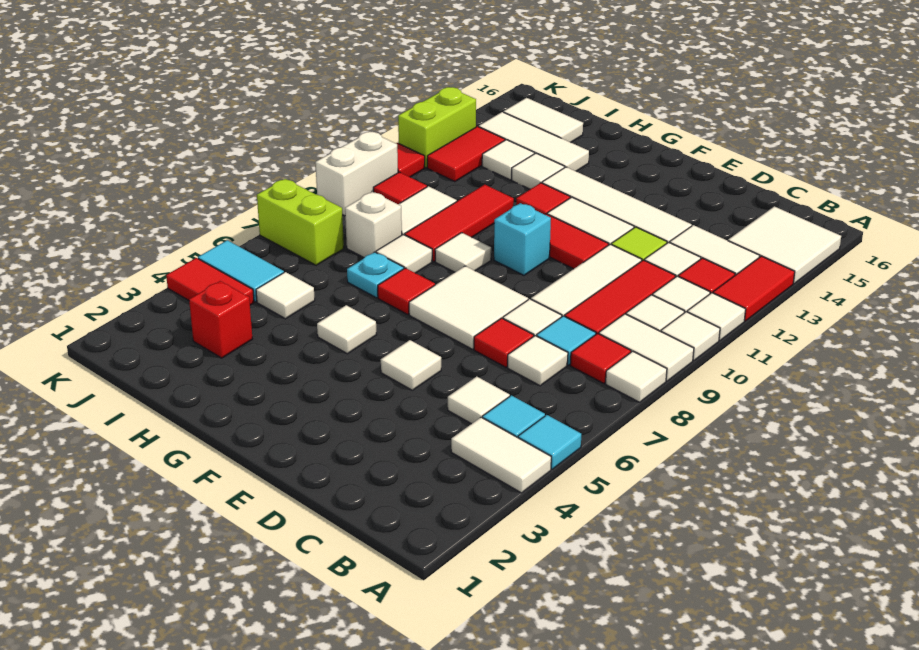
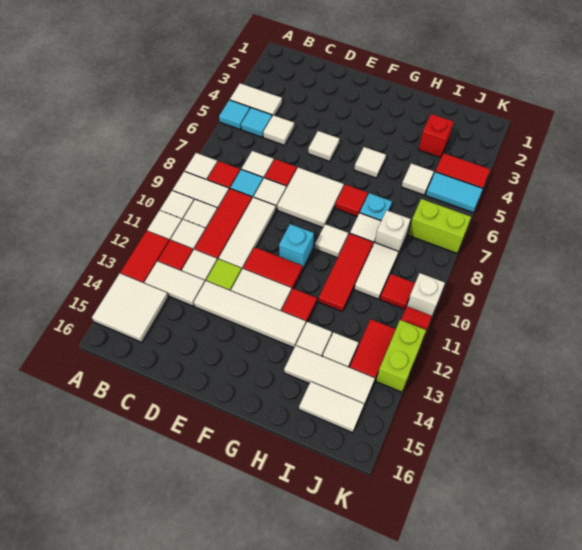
white brick K9:K10 level 1 -> white brick K10 level 1

